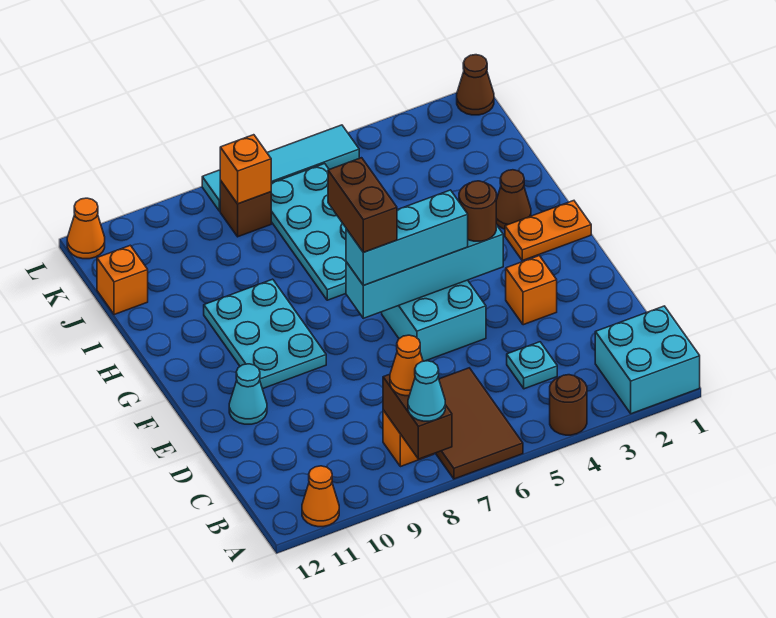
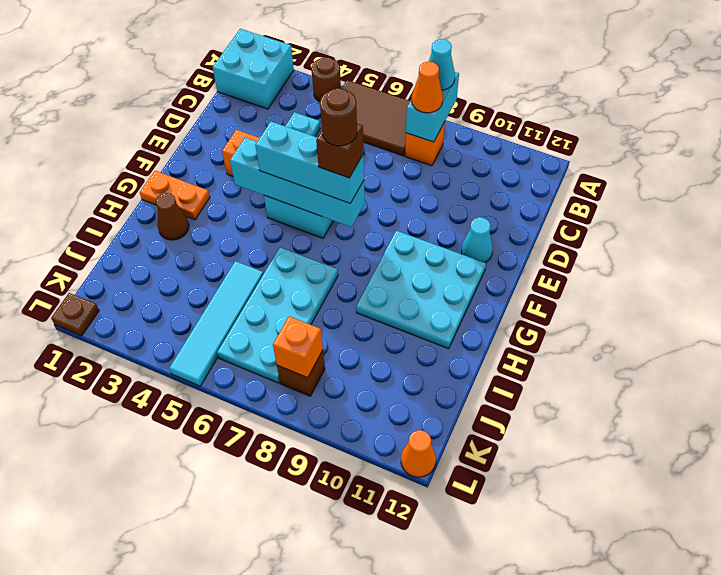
brown tile A6:C7 level 1 -> brown tile A5:B7 level 1
brown brick A8:B8 level 2 -> cyan brick A8:B8 level 2
orange cone A11 level 1 -> none
brown round brick F4 level 3 -> brown round brick F7 level 5
brown brick F7:G7 level 4 -> brown brick F7 level 4
cyan plate F9:H10 level 1 -> cyan plate F9:H11 level 1
orange brick J12 level 1 -> none
brown cone L1 level 1 -> brown plate L1 level 1
cyan tile L5:L8 level 1 -> cyan tile I5:L5 level 1

